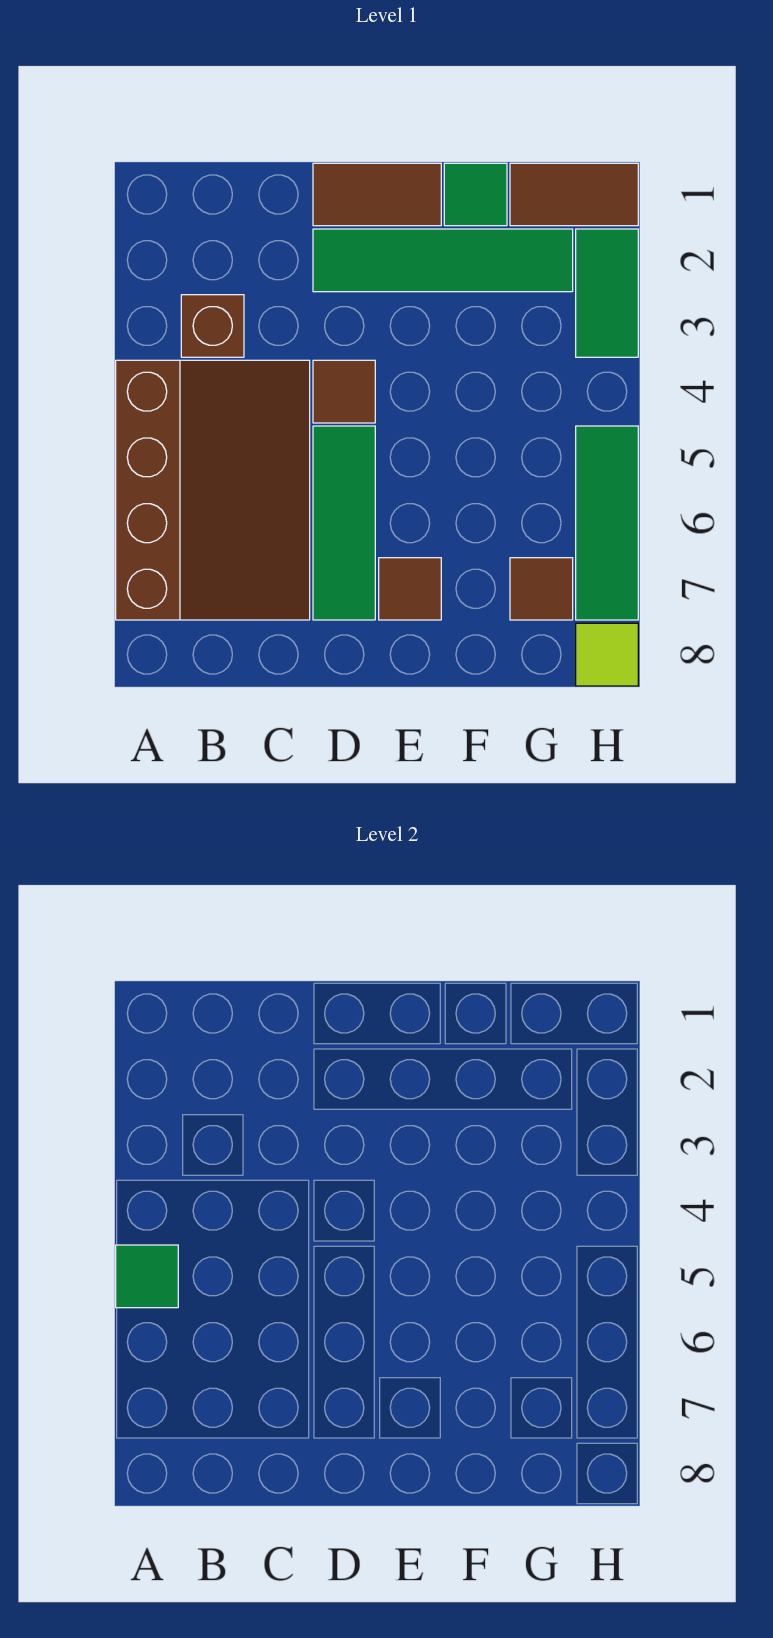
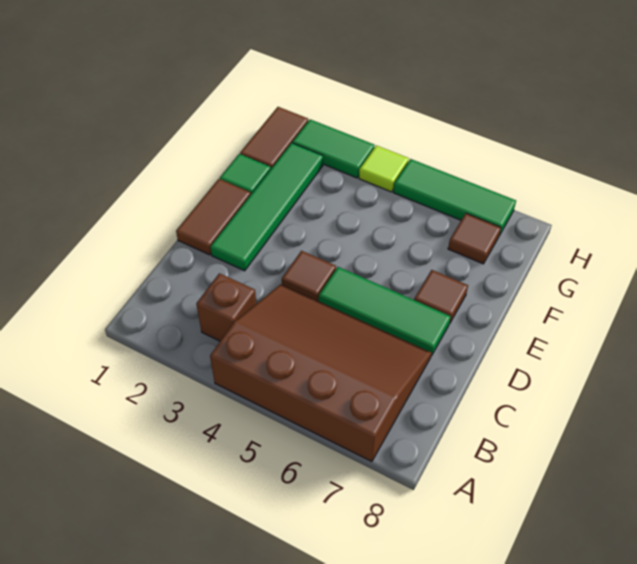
green tile A5 level 2 -> none
lime tile H8 level 1 -> lime tile H4 level 1

